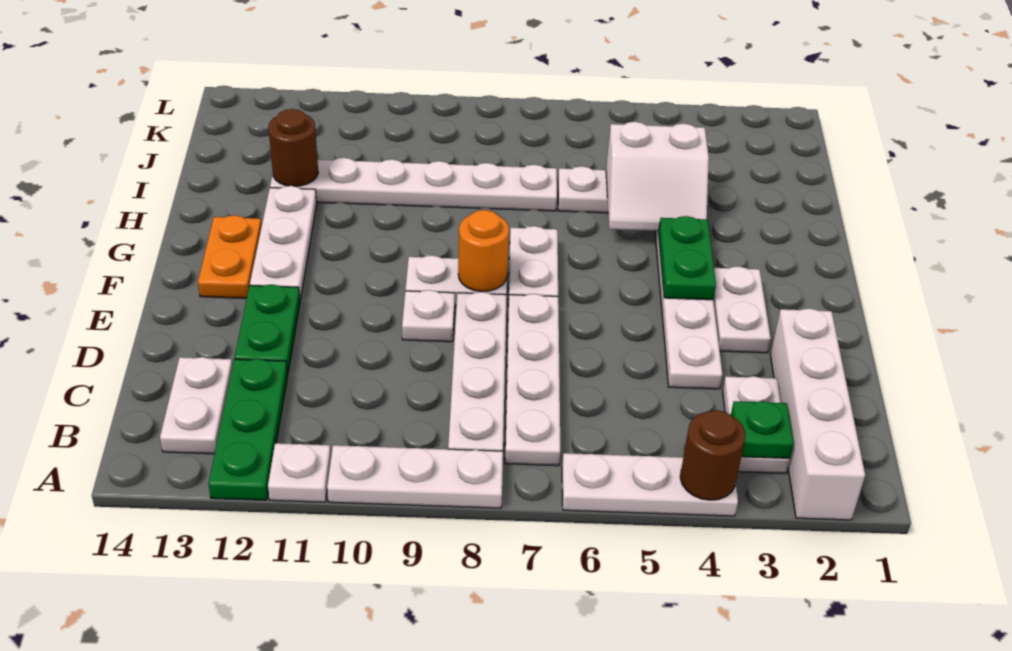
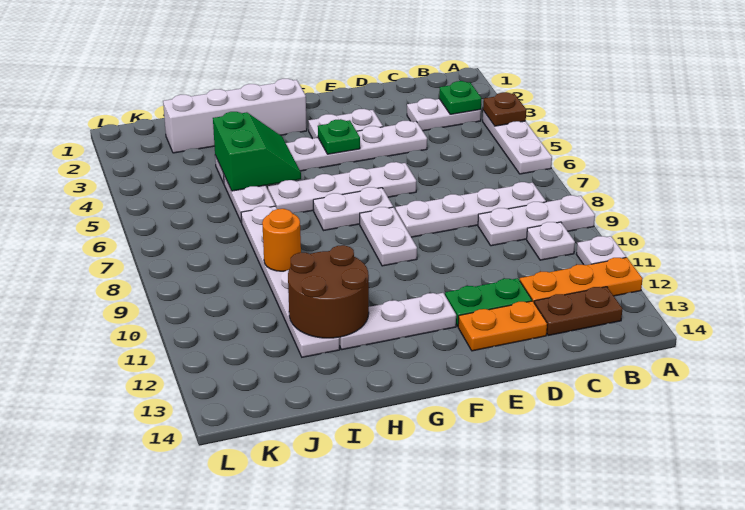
white brick A2:D2 level 1 -> white brick G2:J2 level 1
brown round brick A4 level 2 -> brown plate A4 level 2
white plate A8:A10 level 1 -> white plate A9:C9 level 1
green plate A12:C12 level 1 -> orange plate A12:C12 level 1
white plate B7:E7 level 1 -> white plate E6:H6 level 1
white plate B13:C13 level 1 -> brown plate B13:C13 level 1
white plate E9 level 1 -> white plate B10 level 1
green plate F4:G4 level 2 -> green plate F4 level 2
orange round brick F8 level 2 -> orange round brick I9 level 2
orange plate F13:G13 level 1 -> orange plate D13:E13 level 1
white slope H4:I5 level 2 top I -> green slope H4:I5 level 2 top I
brown round brick I12 level 2 -> brown round brick H11:I12 level 2

